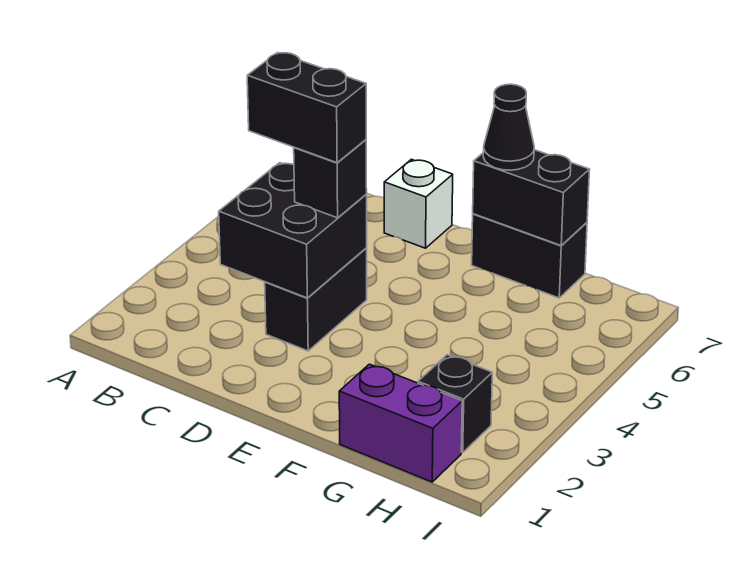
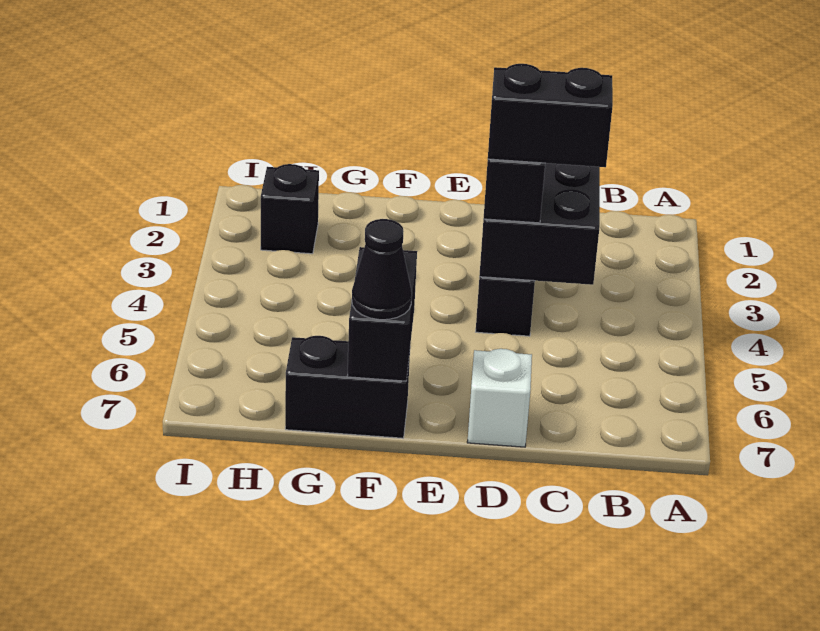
black brick F7:G7 level 2 -> black brick F6:F7 level 2
purple brick G1:H1 level 1 -> none

